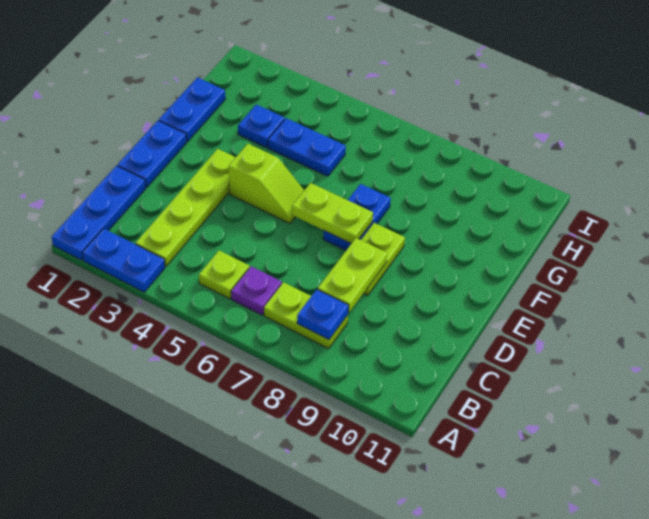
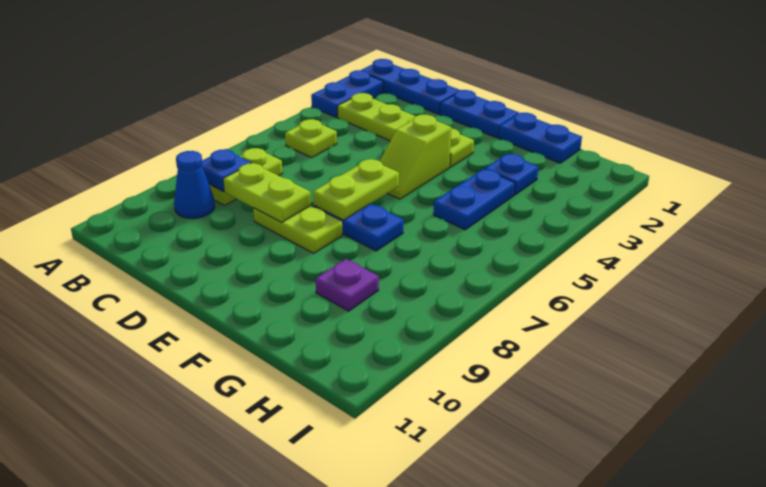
purple plate B6 level 1 -> purple plate G9 level 1
none -> blue cone B9 level 1

